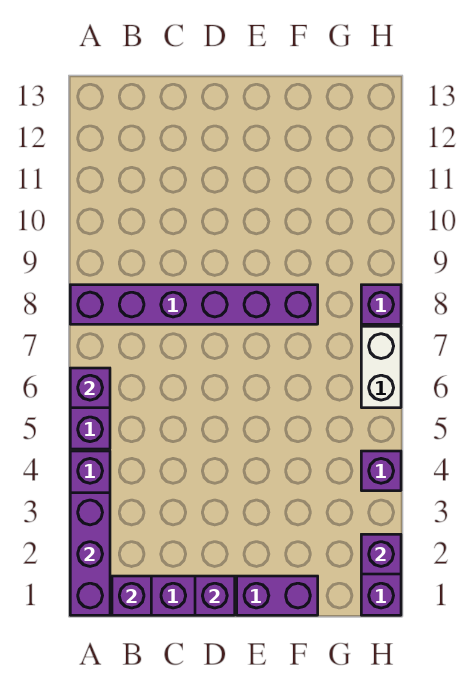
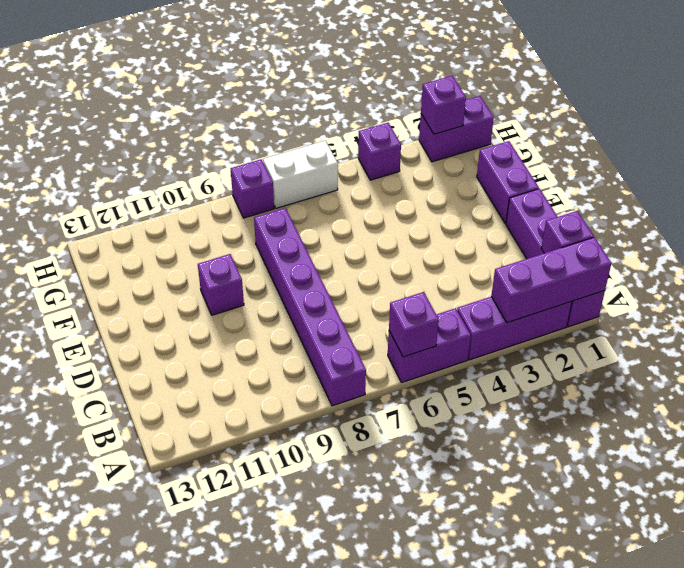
purple brick D1 level 2 -> purple brick E10 level 1

